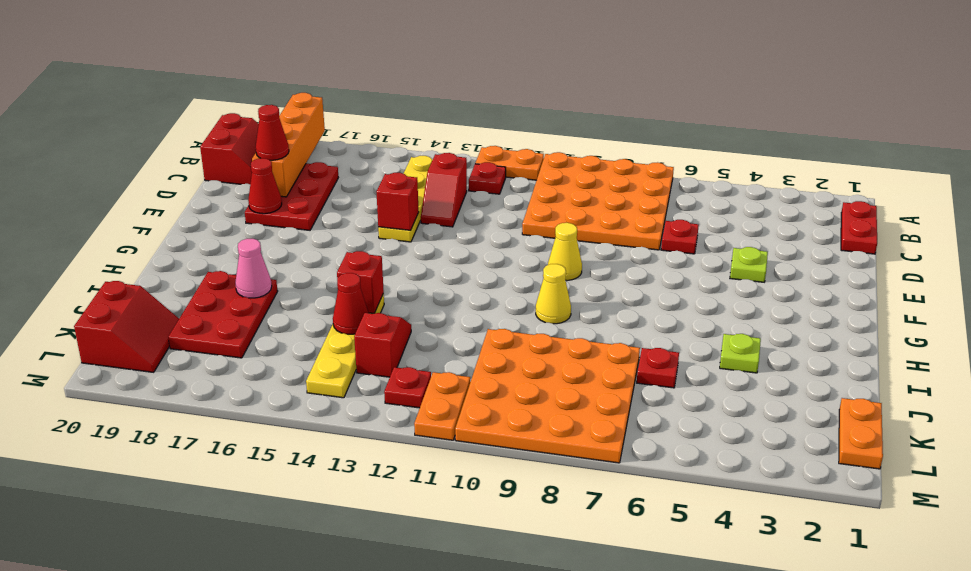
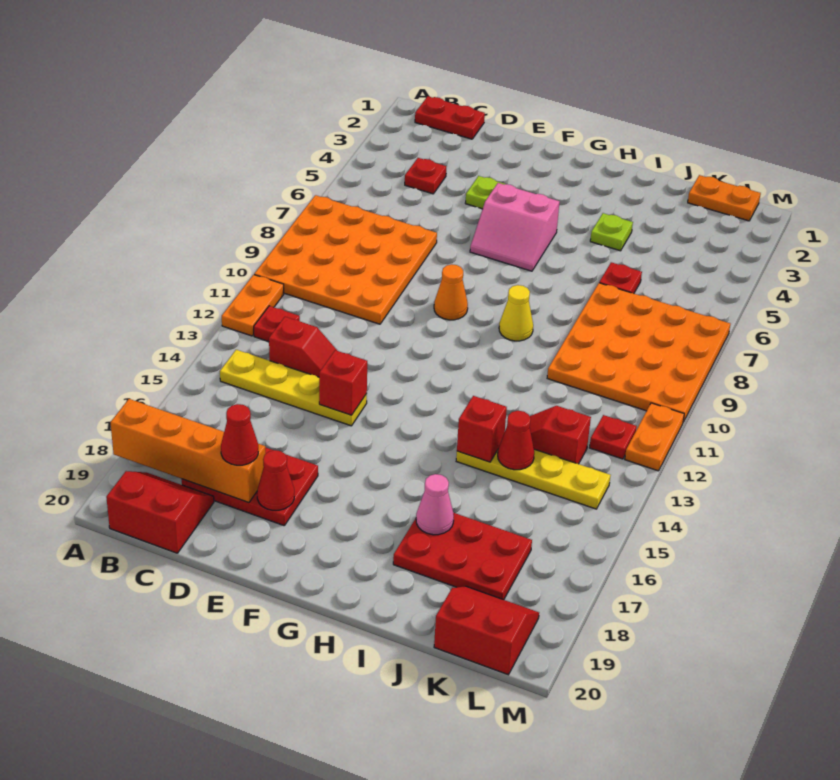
red plate D6 level 1 -> red plate C4 level 1
none -> pink slope F5:G6 level 1 top 5
yellow cone F9 level 1 -> orange cone F9 level 1
orange plate L11:M11 level 1 -> orange plate M11:M12 level 1

